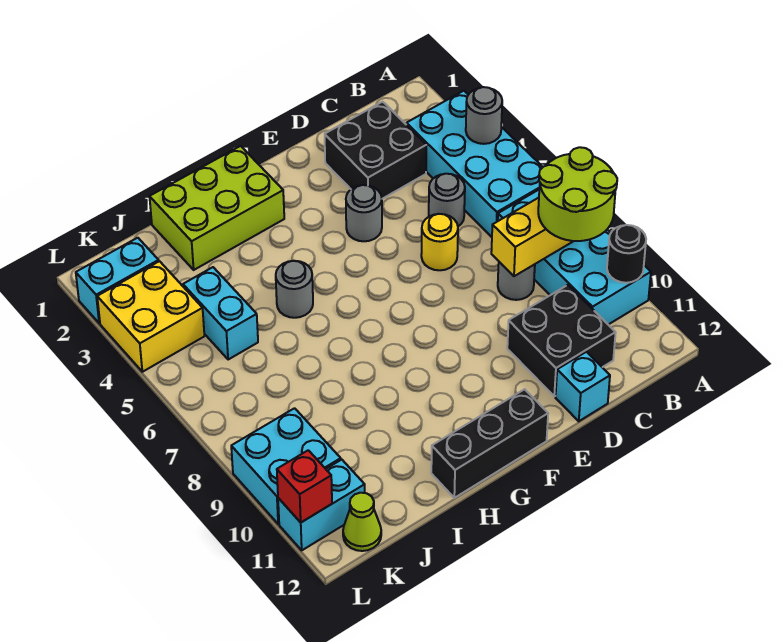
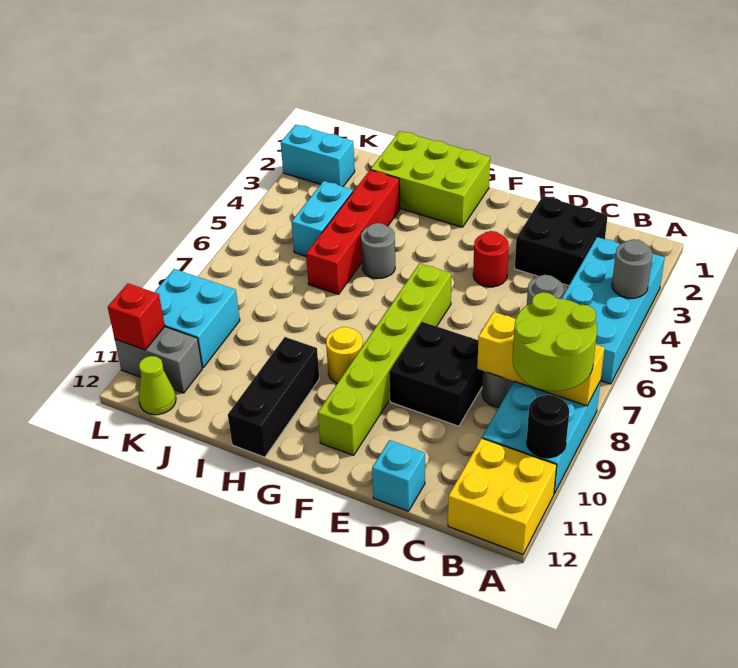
cyan brick A7:B10 level 1 -> cyan brick A8:B10 level 1
black brick C10:D11 level 1 -> black brick D8:E9 level 1
yellow round brick D6 level 1 -> yellow round brick G9 level 1
grey round brick E4 level 1 -> red round brick E4 level 1
none -> lime brick F6:F11 level 1
black brick F12:H12 level 1 -> black brick H10:H12 level 1
none -> red brick I3:I6 level 1
yellow brick K3:L4 level 1 -> yellow brick A11:B12 level 1
cyan brick K11:L11 level 1 -> grey brick K11:L11 level 1

